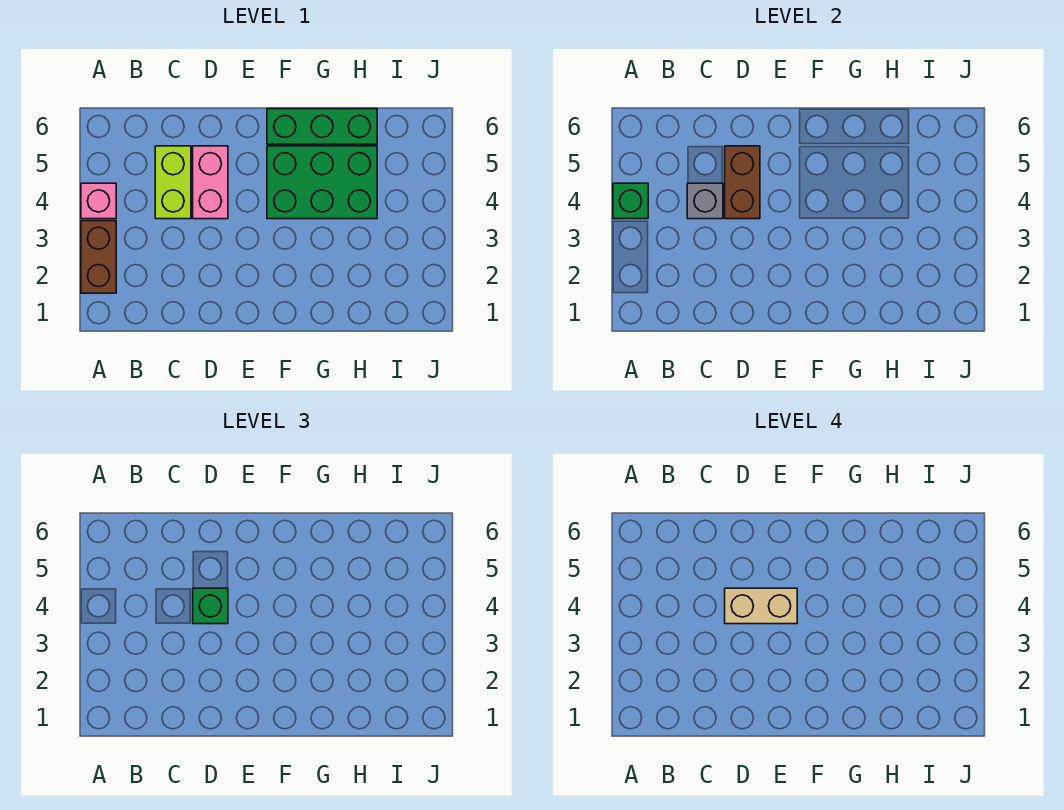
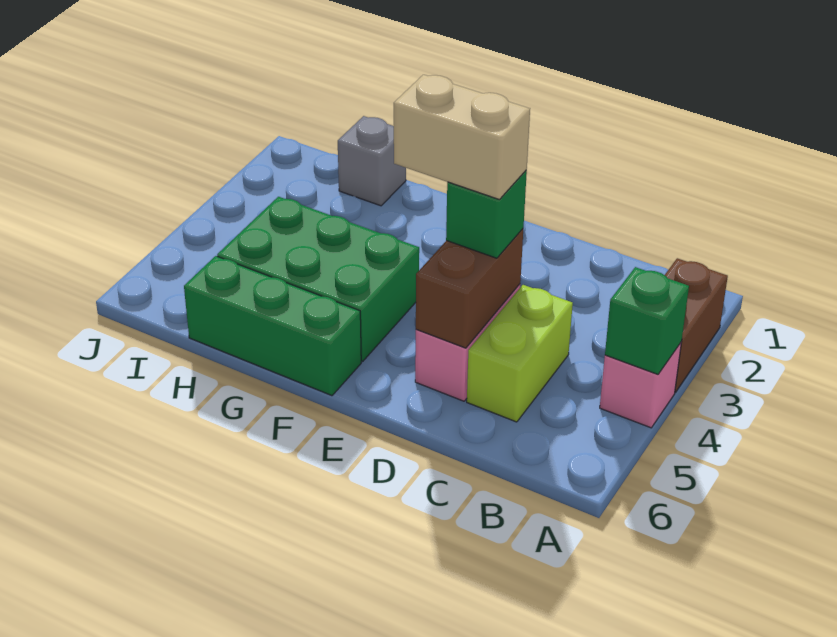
grey brick C4 level 2 -> grey brick H1 level 1

